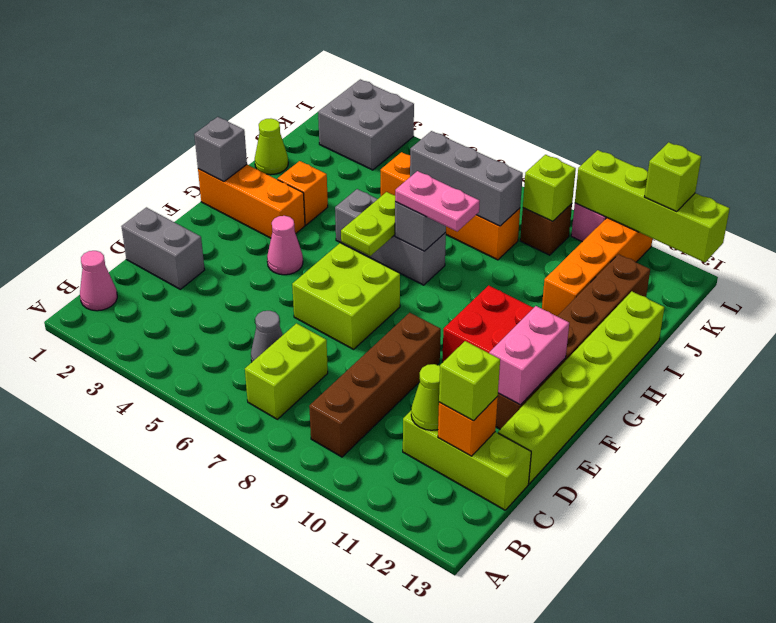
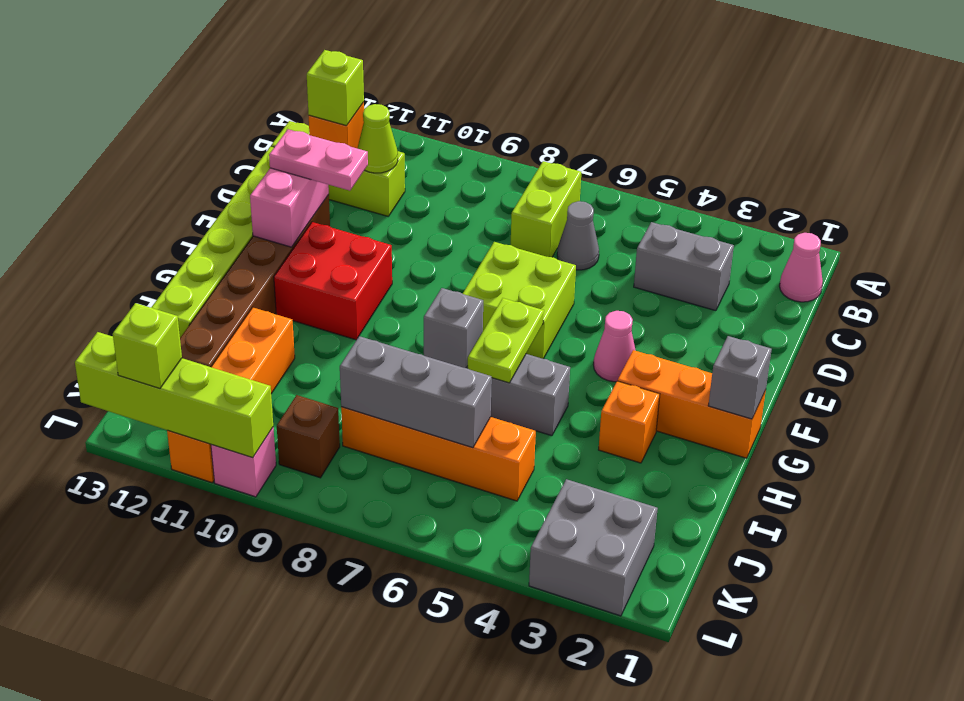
brown brick B9:E9 level 1 -> none
grey brick D1:D2 level 1 -> grey brick C3:C4 level 1
pink plate H7:H8 level 3 -> pink plate E11:E12 level 3
lime cone I1 level 1 -> none
lime brick K9 level 2 -> none

